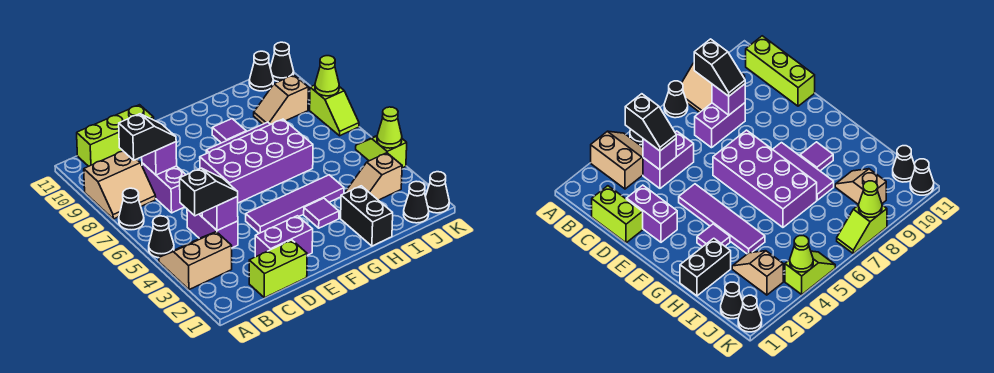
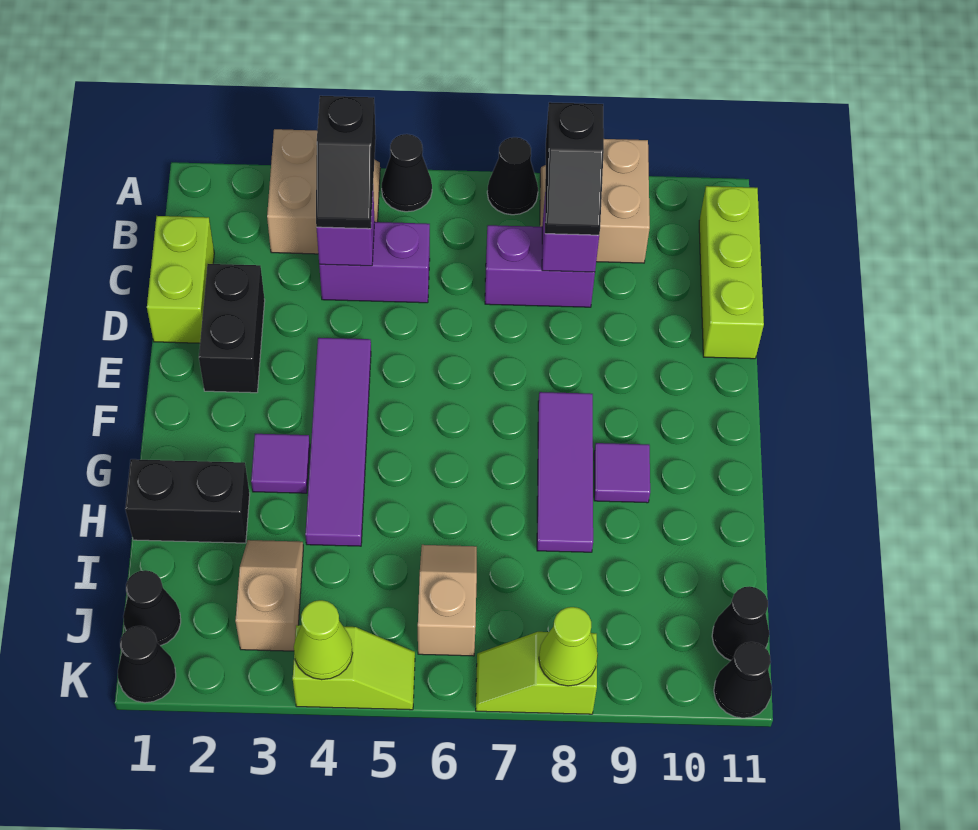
purple brick D2:E2 level 1 -> black brick D2:E2 level 1
purple brick E6:H7 level 1 -> none
tan slope I9:J9 level 1 top J -> tan slope I6:J6 level 1 top J

